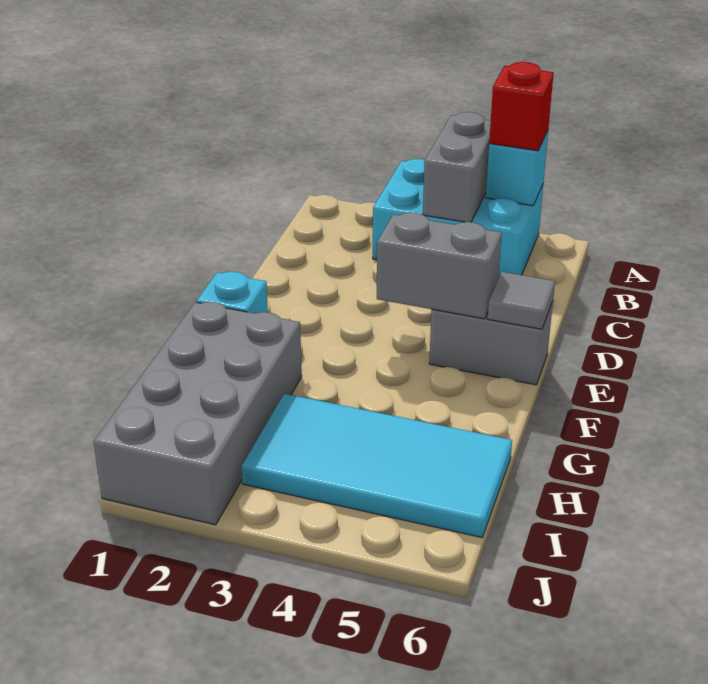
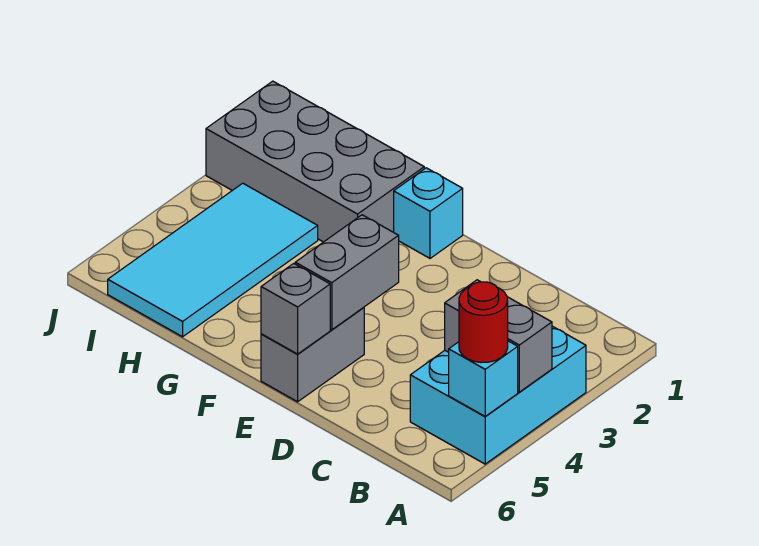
red brick A5 level 3 -> red round brick A5 level 3
grey tile E6 level 2 -> grey brick E6 level 2

